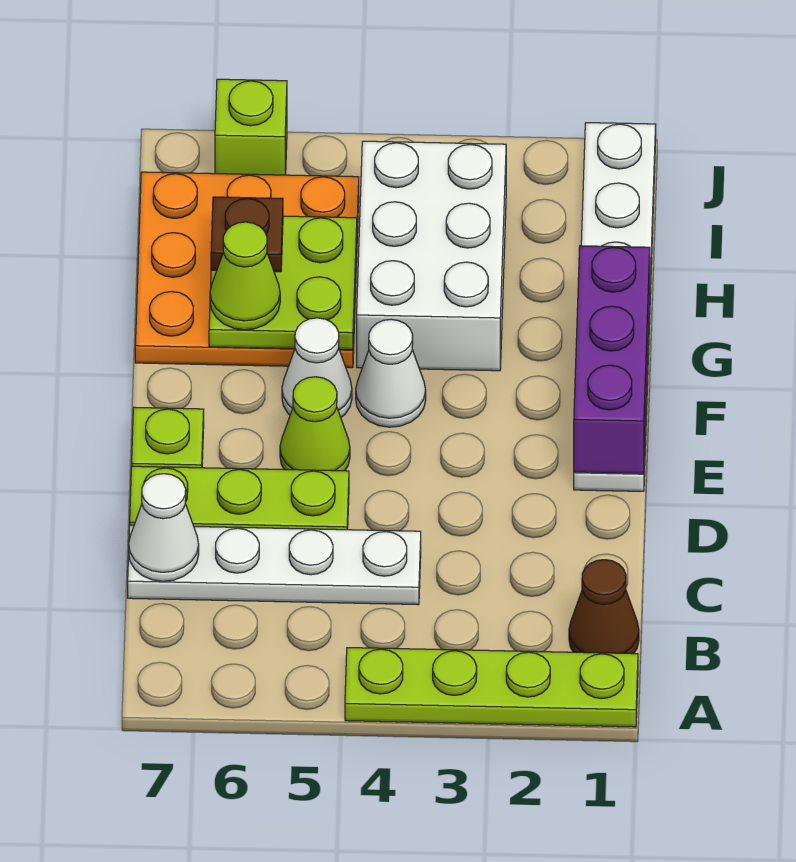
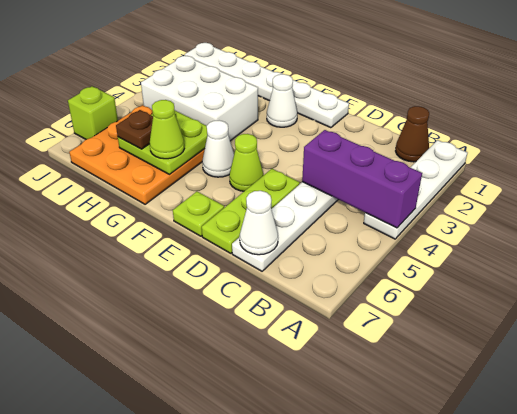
lime plate A1:A4 level 1 -> white plate A1:A4 level 1
purple brick E1:G1 level 2 -> purple brick A4:C4 level 2
white cone F4 level 1 -> white cone F2 level 1

